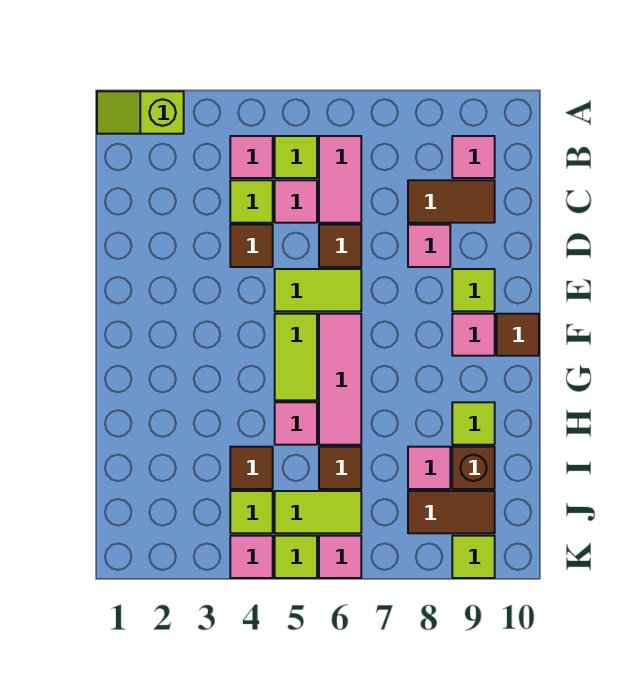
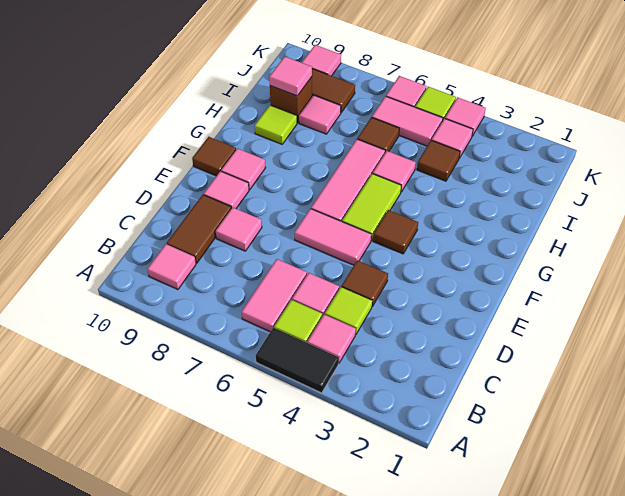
lime slope A1:A2 level 1 top 2 -> none
none -> black tile A4:A5 level 1
brown tile C8:C9 level 1 -> brown tile C9:D9 level 1
brown tile D6 level 1 -> brown tile F4 level 1
lime tile E5:E6 level 1 -> pink tile E5:E6 level 1
lime tile E9 level 1 -> pink tile E9 level 1
none -> pink tile I9 level 2
lime tile J4 level 1 -> pink tile J4 level 1
lime tile J5:J6 level 1 -> pink tile J5:J6 level 1
lime tile K9 level 1 -> pink tile K9 level 1

